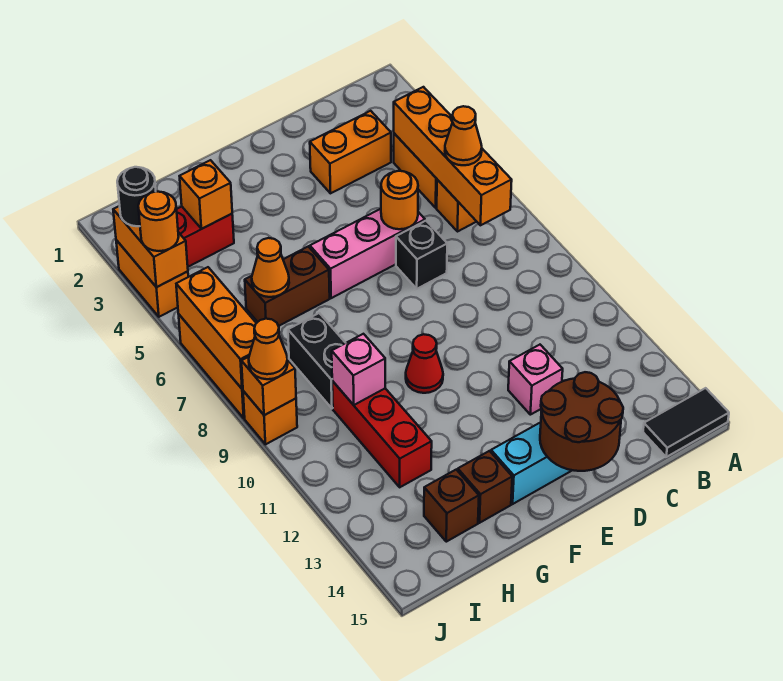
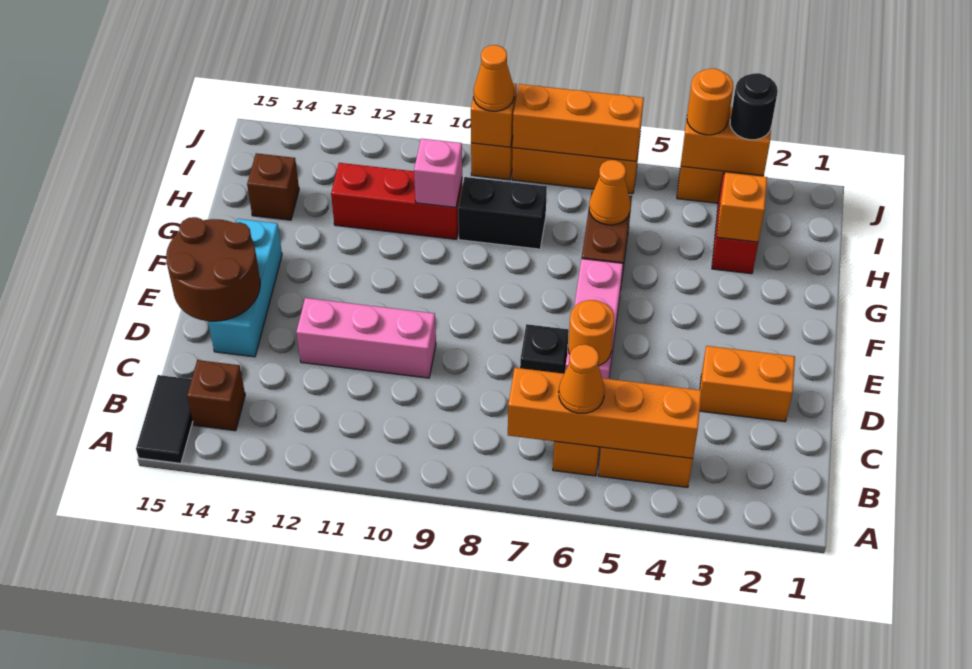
orange brick C3:D3 level 1 -> orange brick D2:D3 level 1
pink brick D12 level 1 -> pink brick D10:D12 level 1
red cone F10 level 1 -> none
brown brick G14 level 1 -> brown brick B14 level 1

